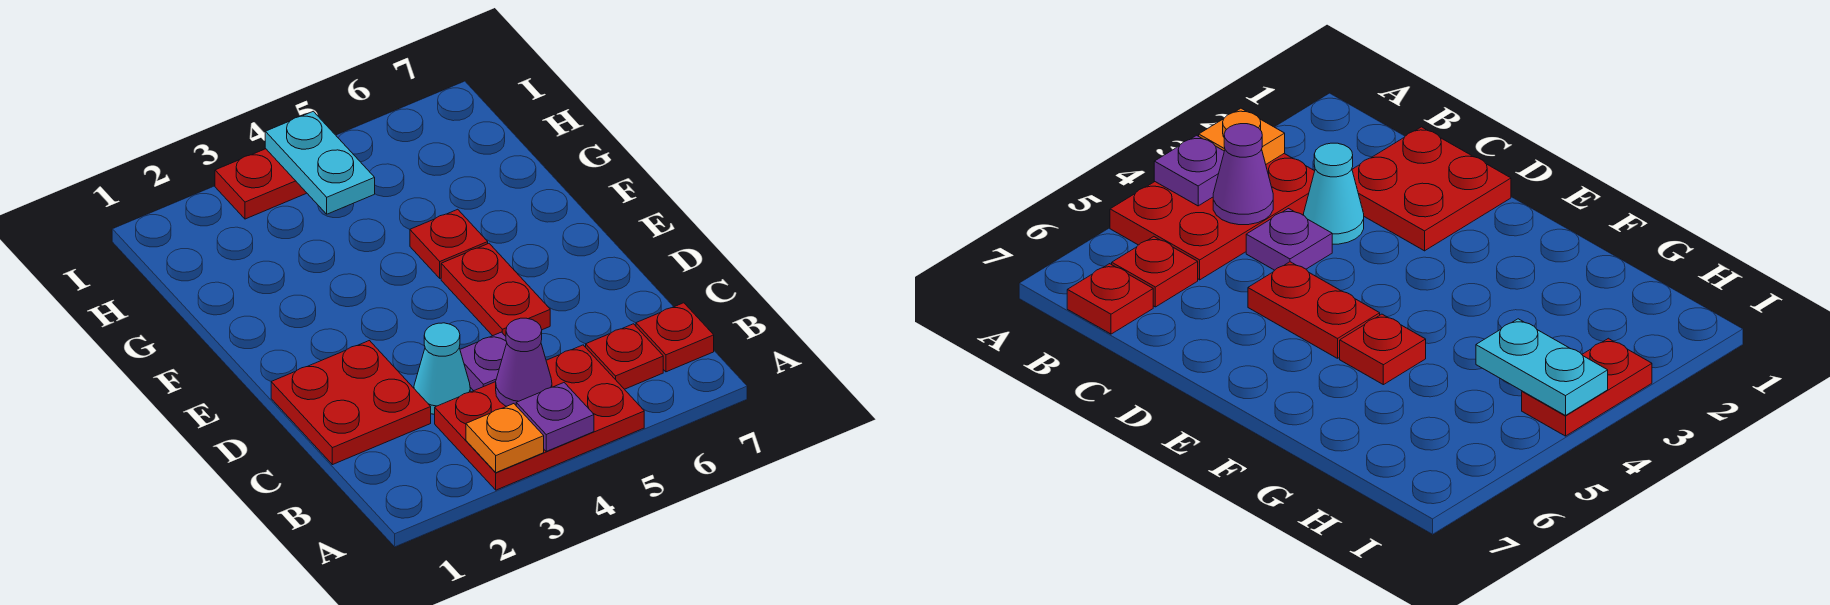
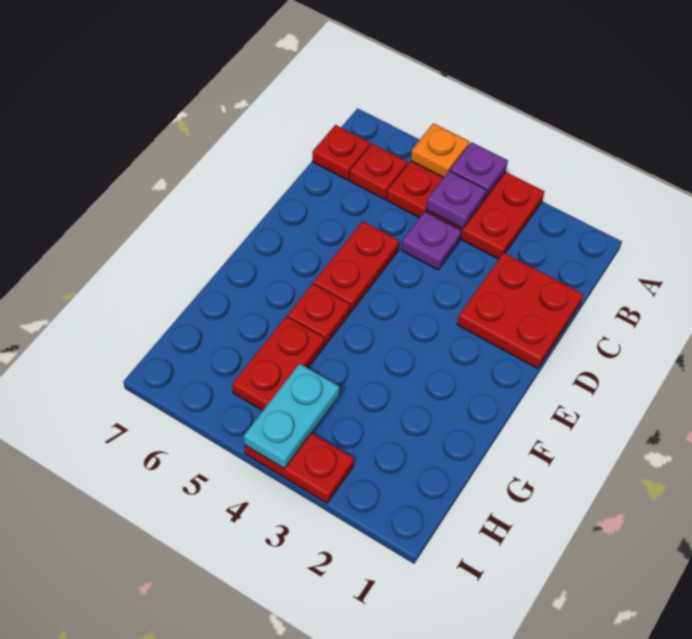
orange plate A3 level 2 -> orange plate A5 level 2
purple cone B4 level 2 -> purple plate B4 level 2
cyan cone C3 level 1 -> none
none -> red plate G5:H5 level 1

